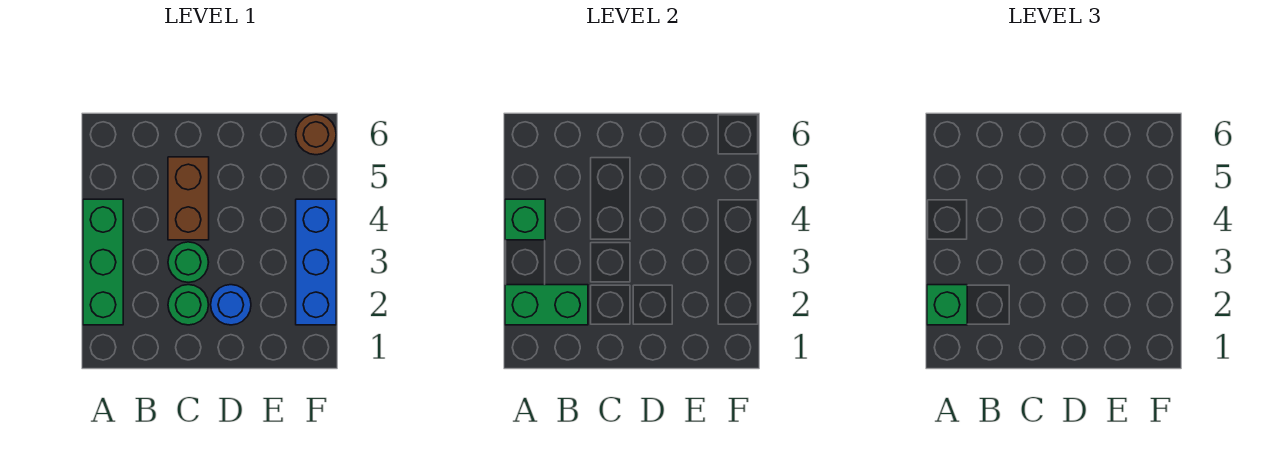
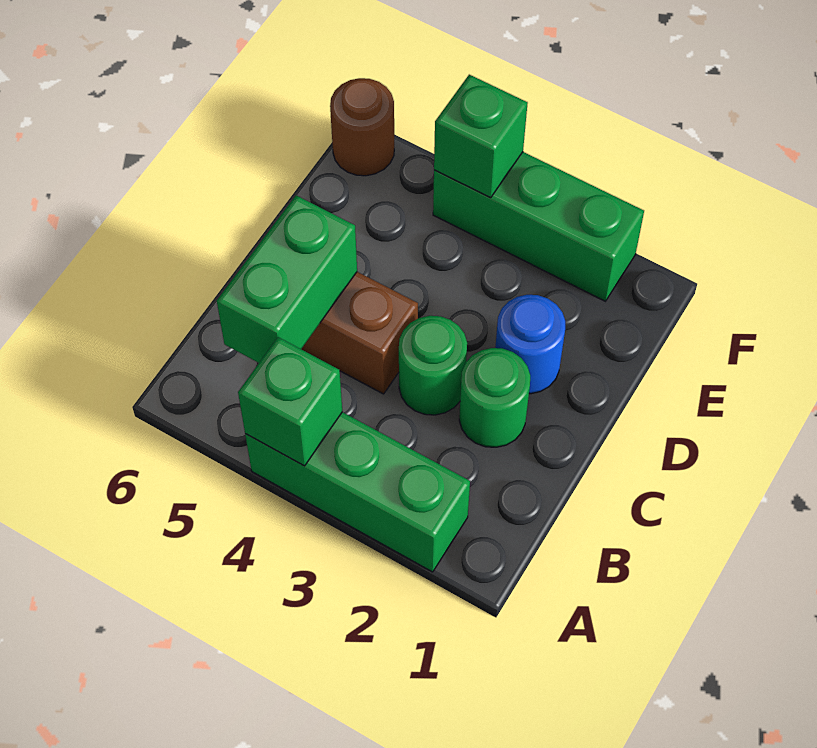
green brick A2:B2 level 2 -> green brick B5:C5 level 2
green brick A2 level 3 -> green brick F4 level 2
blue brick F2:F4 level 1 -> green brick F2:F4 level 1

